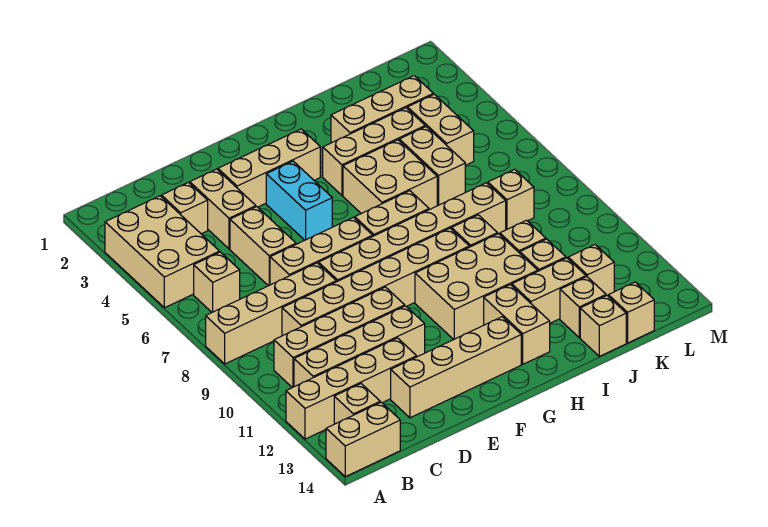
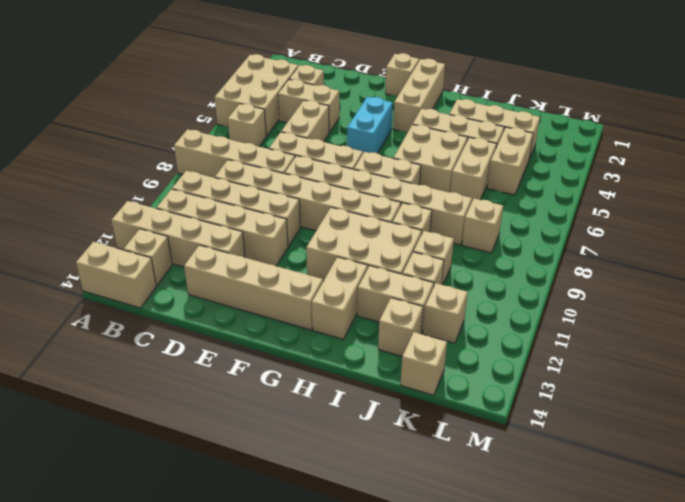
tan brick D3:D4 level 1 -> tan brick C4:D4 level 1
tan brick E3:G3 level 1 -> tan brick G1:G3 level 1
tan brick J14 level 1 -> tan brick F1 level 1

